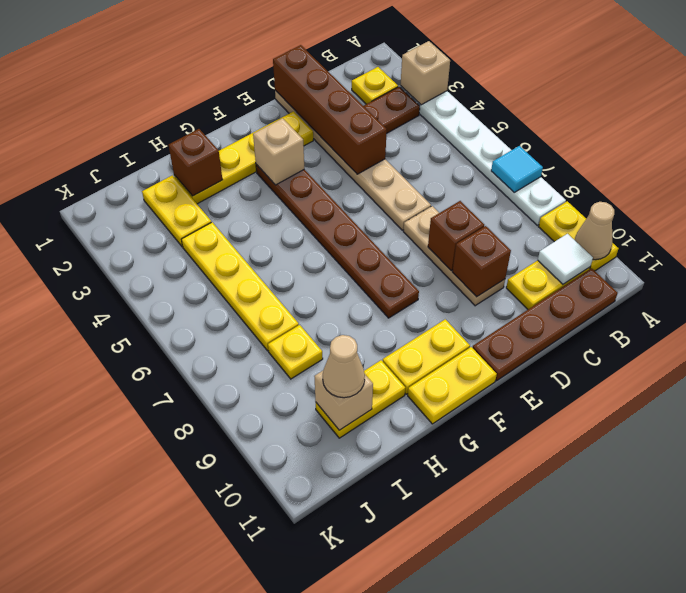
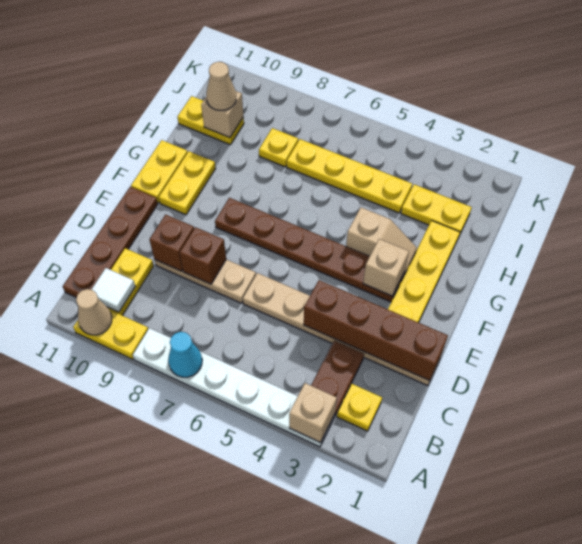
cyan tile A7 level 2 -> cyan cone A7 level 2
none -> tan slope G3:G4 level 1 top 4
brown brick H2 level 2 -> none
yellow plate H10:I10 level 1 -> yellow plate I10:I11 level 1

